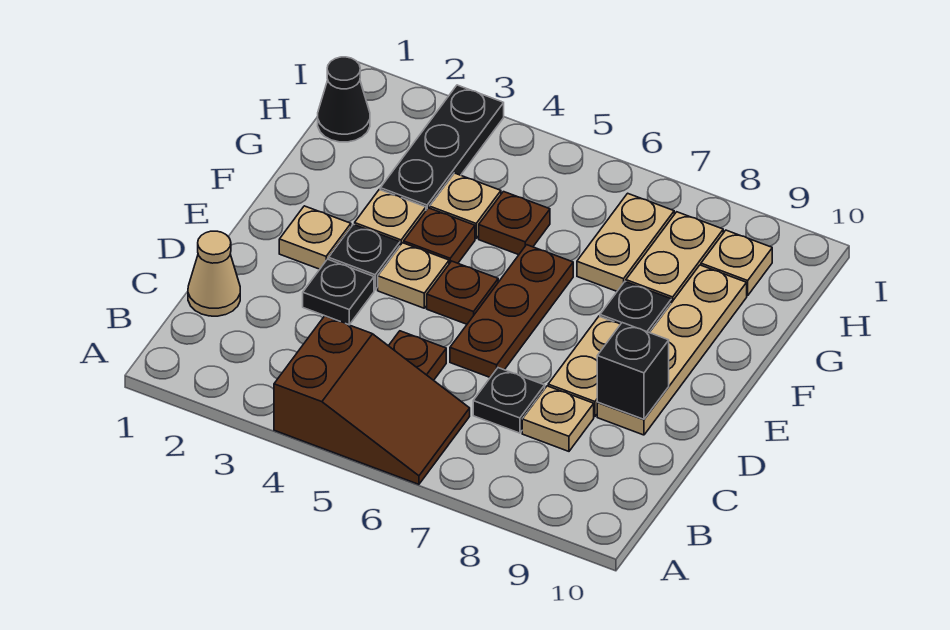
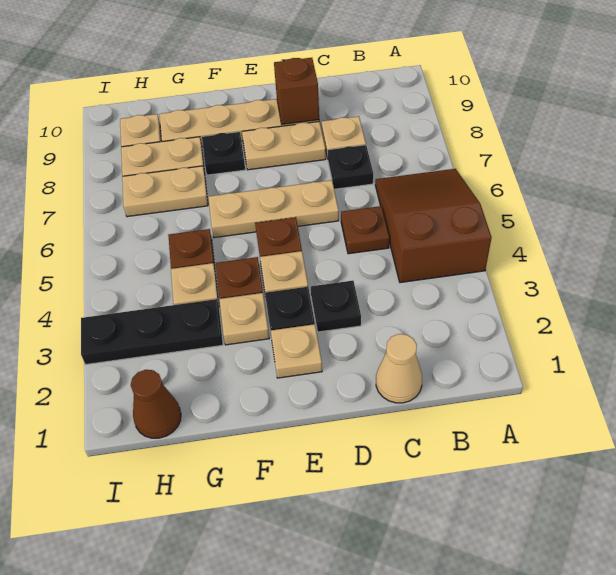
brown plate D6:F6 level 1 -> tan plate D6:F6 level 1
black brick D9 level 2 -> brown brick D9 level 2
black cone H1 level 1 -> brown cone H1 level 1

